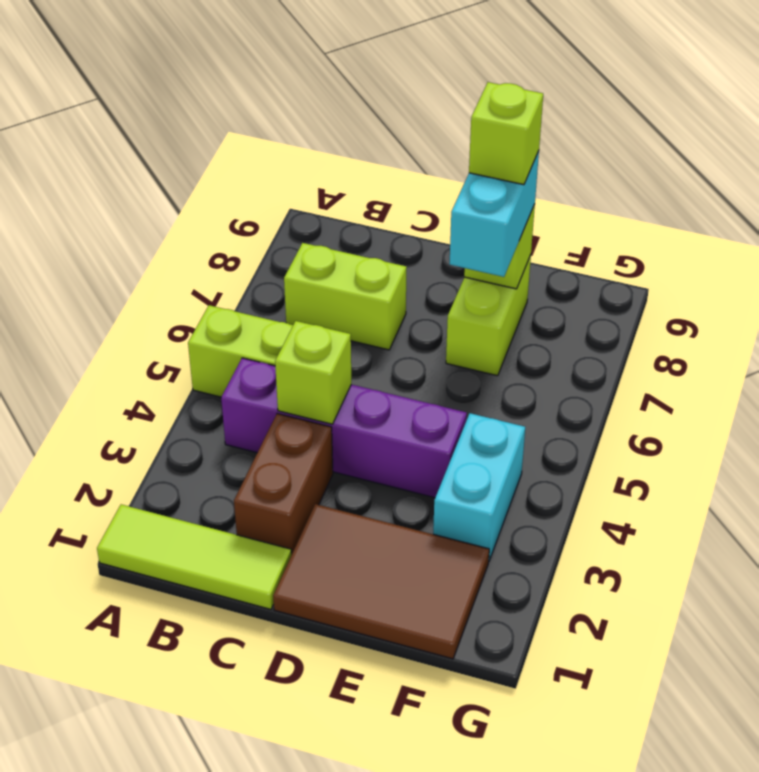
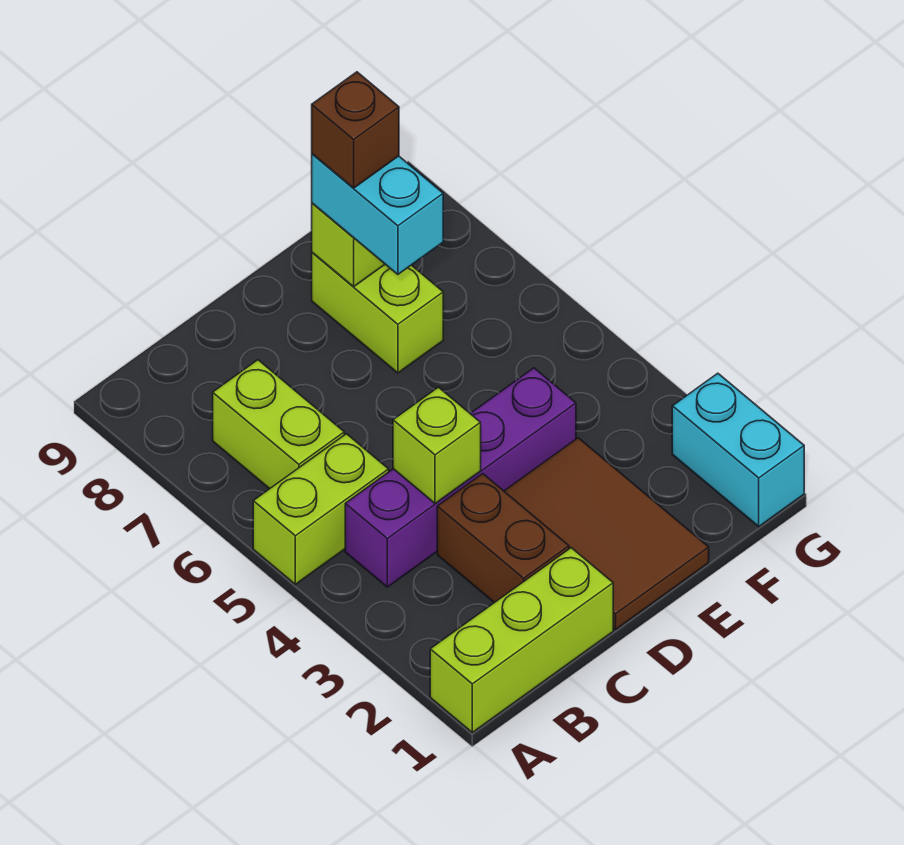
lime tile A1:C1 level 1 -> lime brick A1:C1 level 1
lime brick B7:C7 level 1 -> lime brick B6:B7 level 1
brown tile D1:F2 level 1 -> brown tile D1:E3 level 1
lime brick E8 level 4 -> brown brick E8 level 4
cyan brick F3:F4 level 1 -> cyan brick G1:G2 level 1

